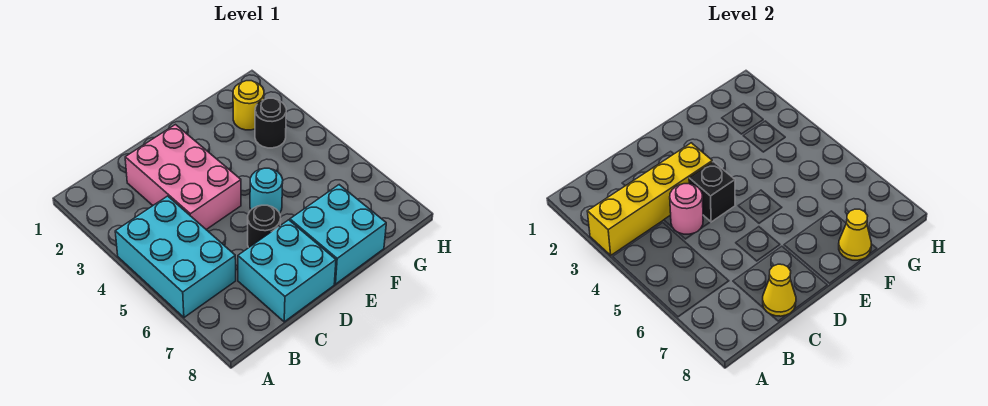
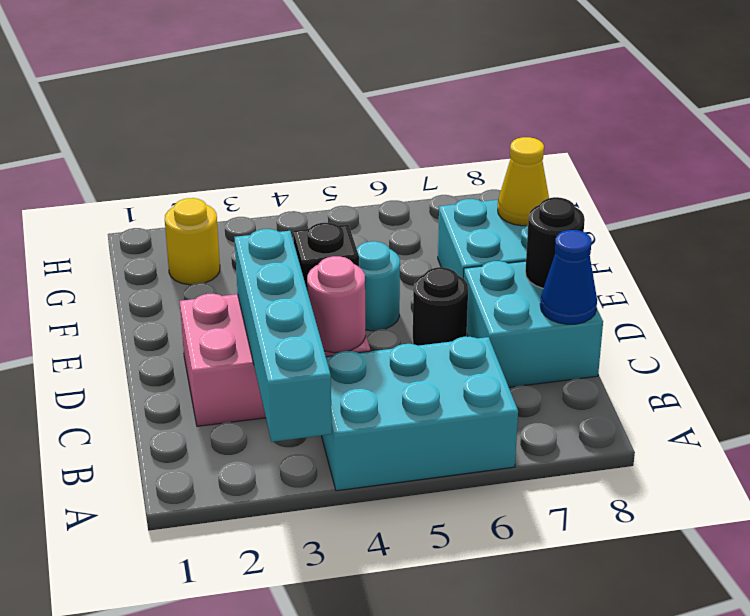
yellow brick A3:D3 level 2 -> cyan brick A3:D3 level 2
yellow cone C8 level 2 -> blue cone C8 level 2
black round brick G3 level 1 -> black round brick D8 level 2

